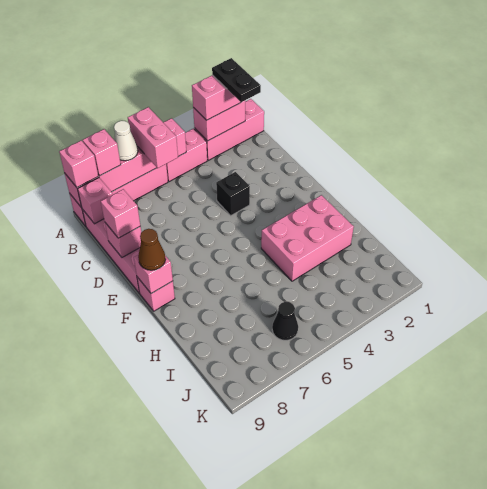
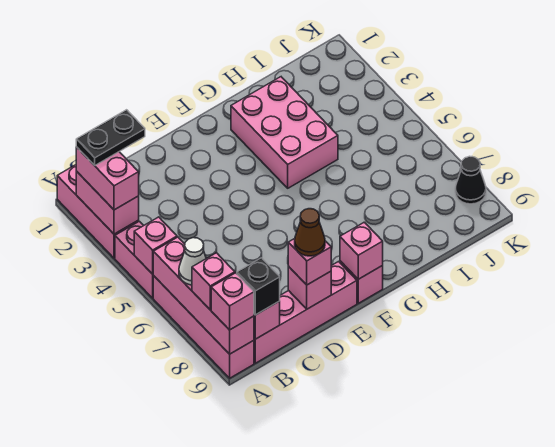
pink brick A6:B6 level 3 -> none
black brick D4 level 1 -> black brick B9 level 3
brown cone F9 level 3 -> brown cone D9 level 4
black cone J6 level 1 -> black cone K8 level 1

